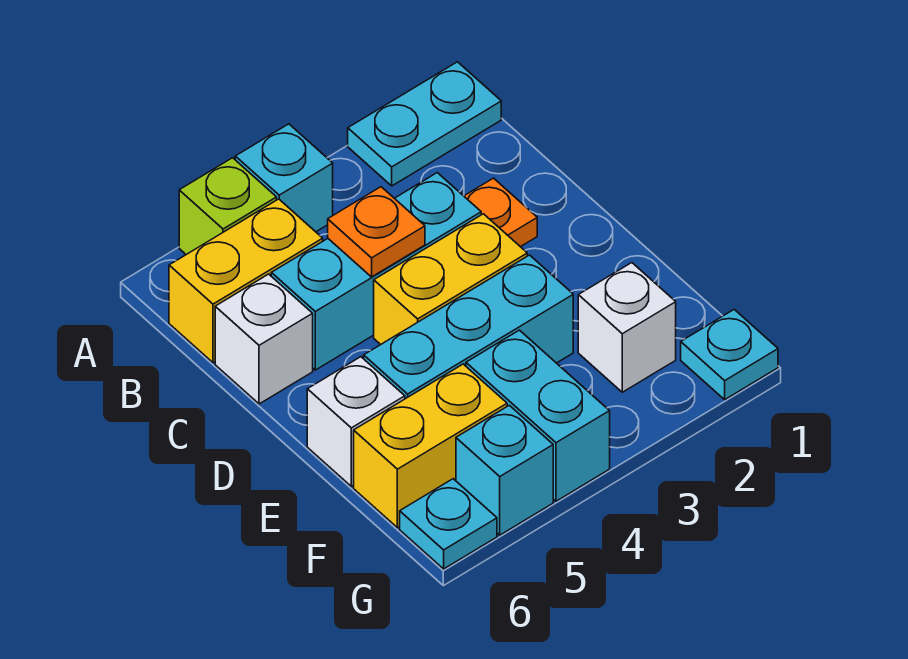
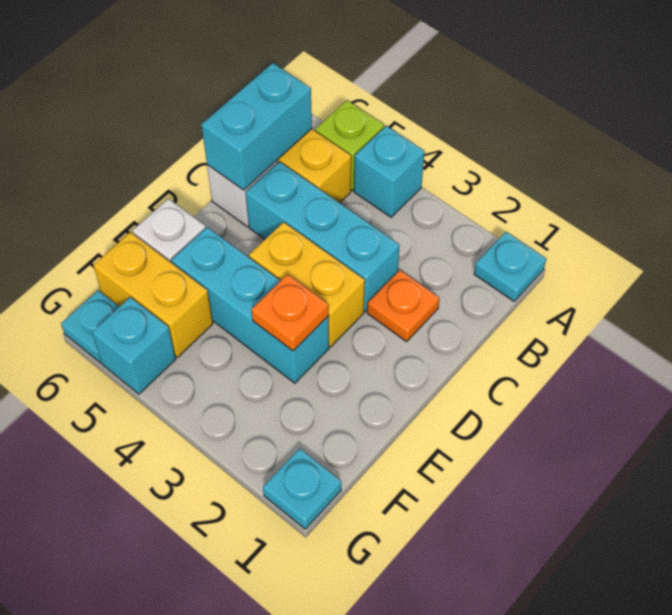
cyan plate A1:A2 level 1 -> cyan plate A1 level 1
orange plate C4 level 2 -> orange plate E3 level 2
white brick F2 level 1 -> none
cyan brick F4:G4 level 1 -> cyan brick B6:C6 level 2

